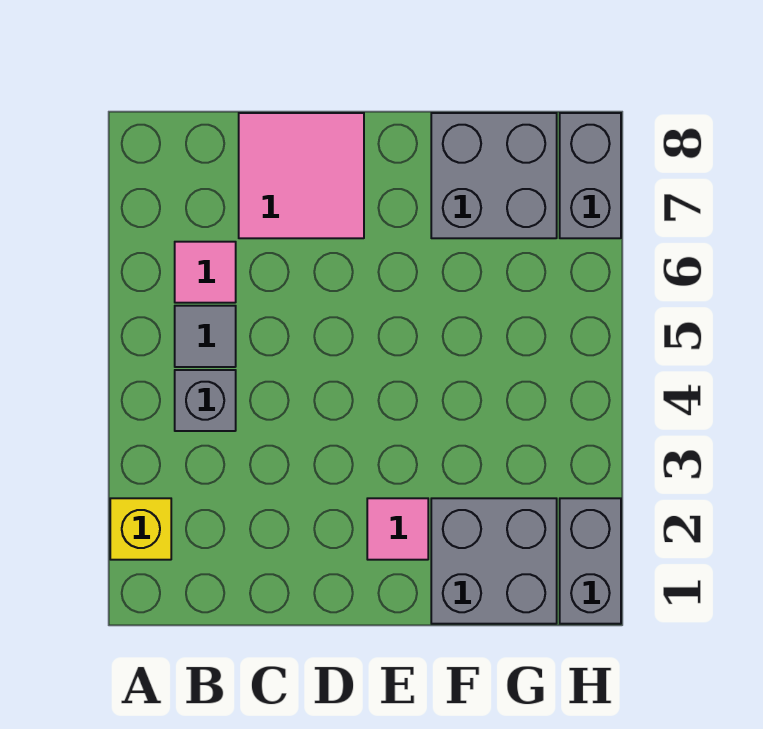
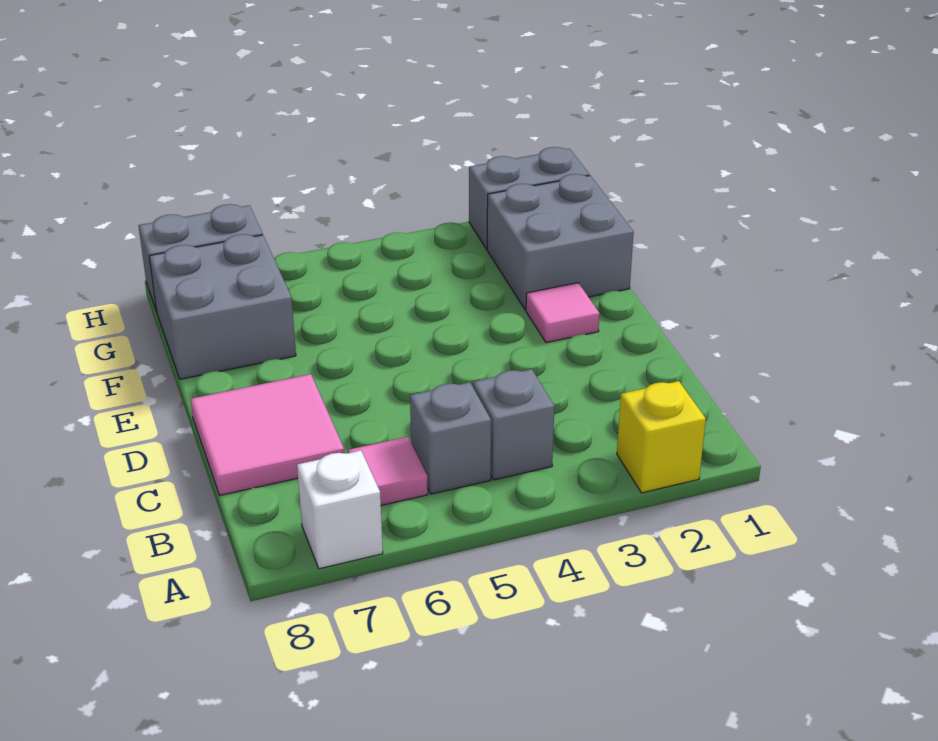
none -> white brick A7 level 1
grey tile B5 level 1 -> grey brick B5 level 1

